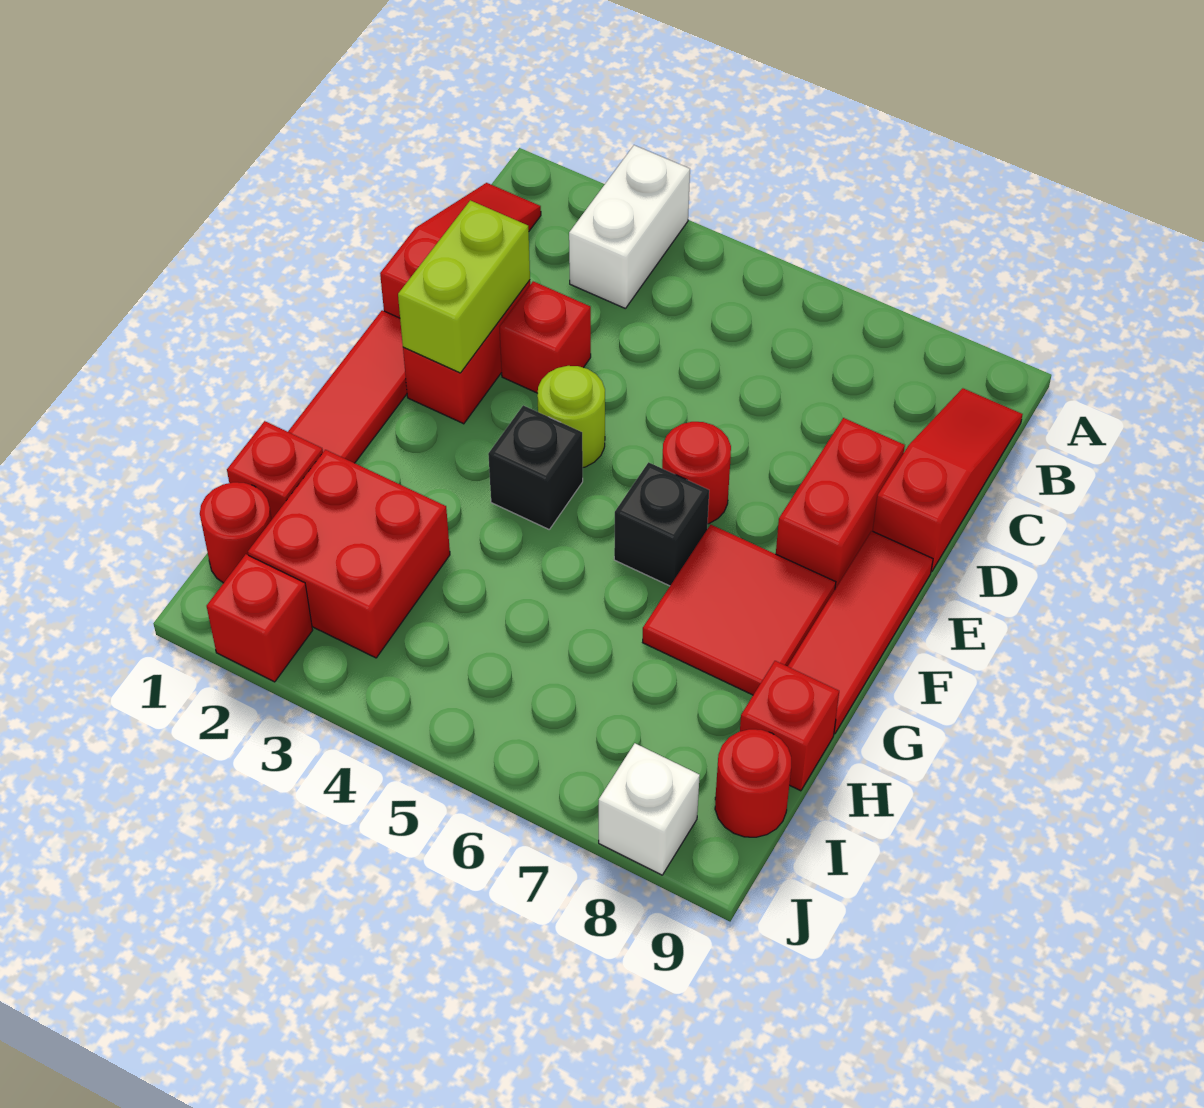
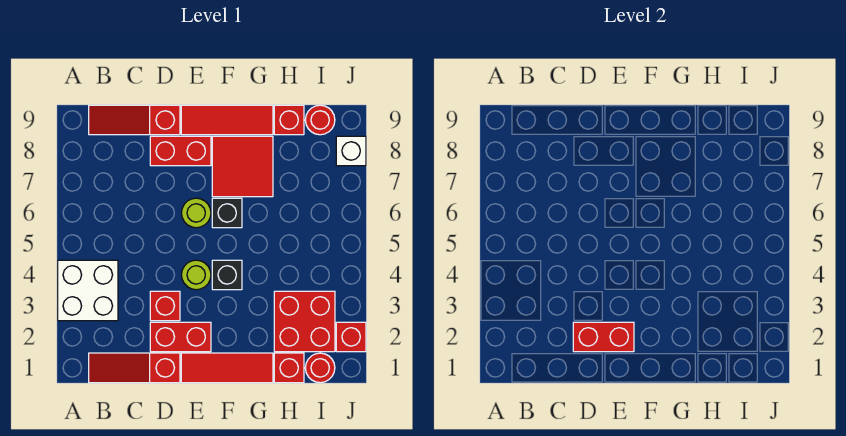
white brick A3:B3 level 1 -> white brick A3:B4 level 1
lime brick D2:E2 level 2 -> red brick D2:E2 level 2
red round brick E6 level 1 -> lime round brick E6 level 1

